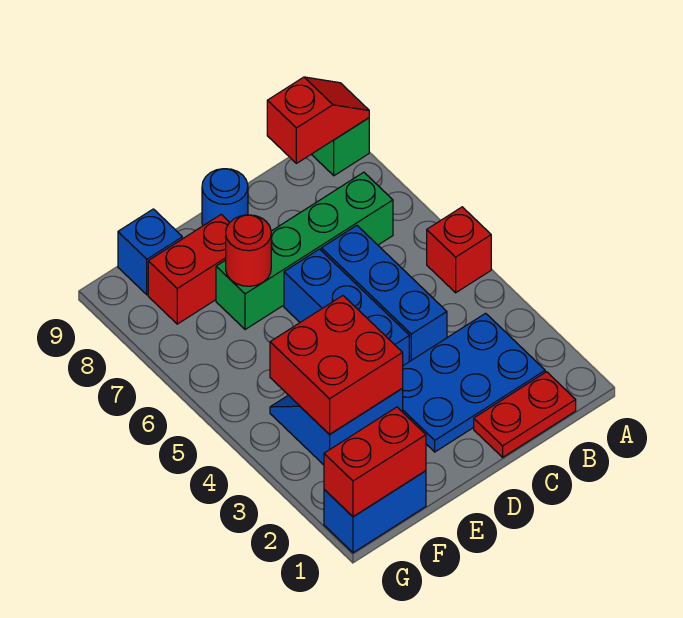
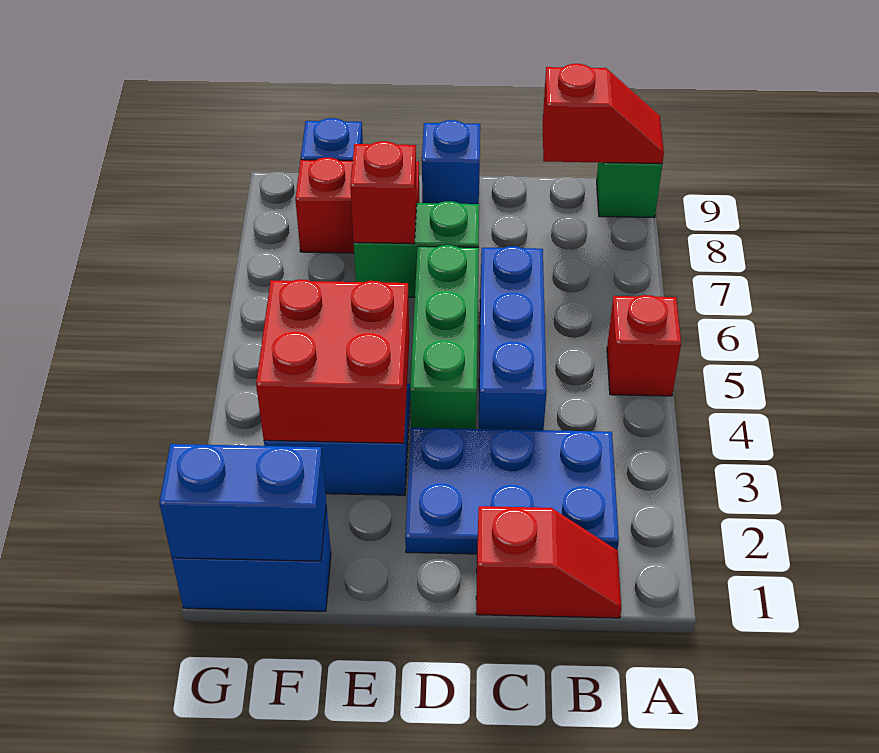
red plate B1:C1 level 1 -> red slope B1:C1 level 1 top C
green brick B7:E7 level 1 -> green brick D7:E7 level 1
blue brick D4:D6 level 1 -> green brick D4:D6 level 1
blue round brick D9 level 1 -> blue brick D9 level 1
red round brick E7 level 2 -> red brick E7 level 2
red brick F1:G1 level 2 -> blue brick F1:G1 level 2

